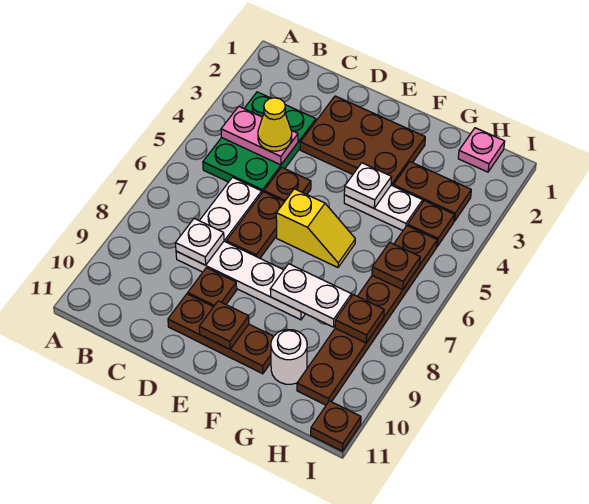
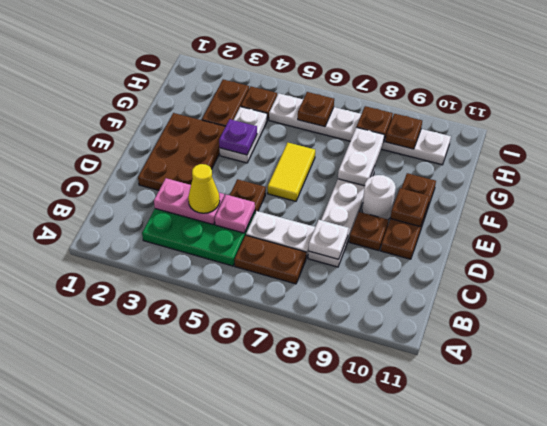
pink plate B4:C4 level 2 -> pink plate C3:C4 level 2
brown plate D6:D7 level 1 -> brown plate B6:B7 level 1
yellow slope E6:F6 level 1 top E -> yellow tile E6:F6 level 1
white plate F4 level 2 -> purple plate F4 level 2
white round brick G10 level 1 -> white round brick E9 level 1
pink plate H1 level 1 -> pink plate C5 level 2
brown plate H5:H10 level 1 -> white plate H5:H10 level 1
brown plate I11 level 1 -> brown plate H9 level 2

